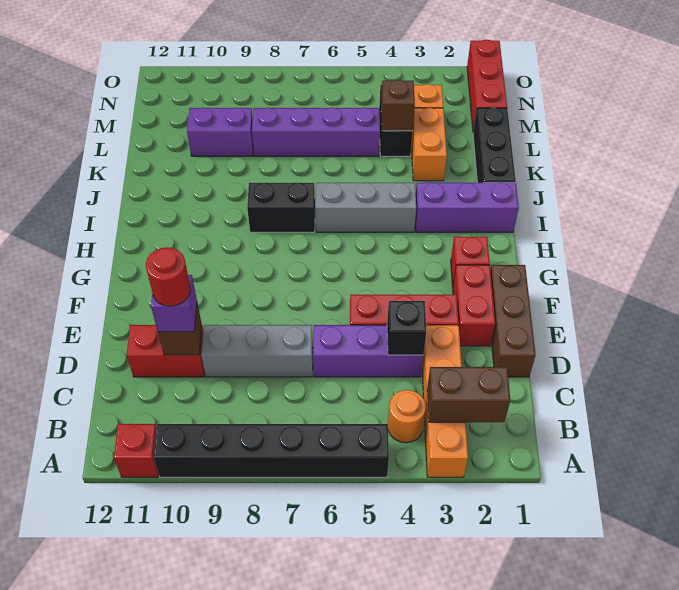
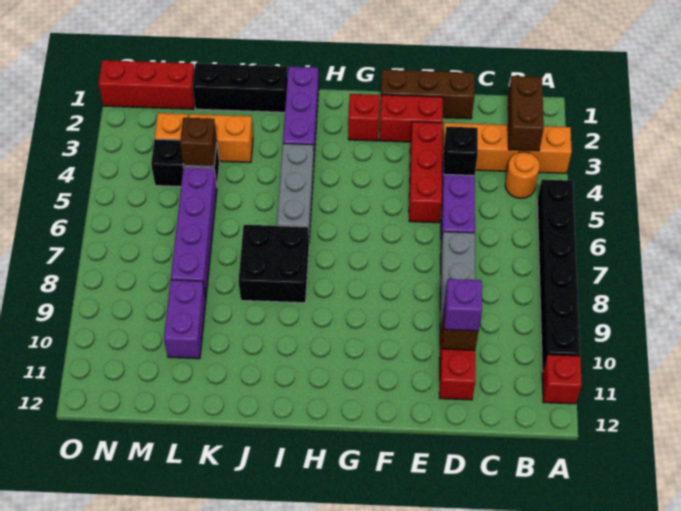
red round brick D10 level 4 -> none
black brick I7:I8 level 1 -> black brick I7:J8 level 1

